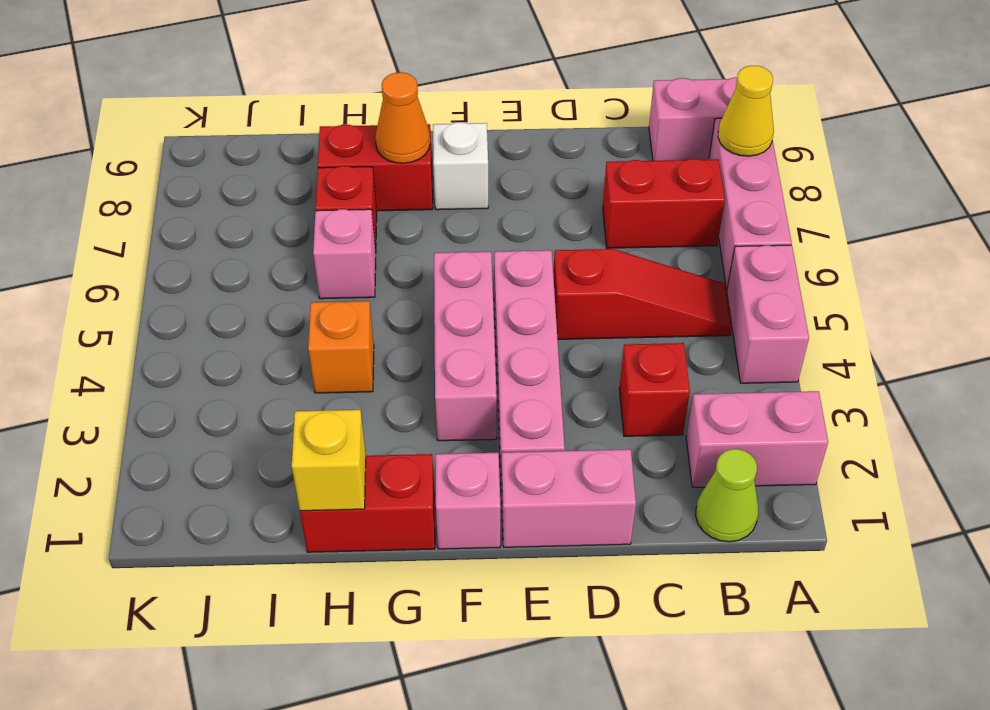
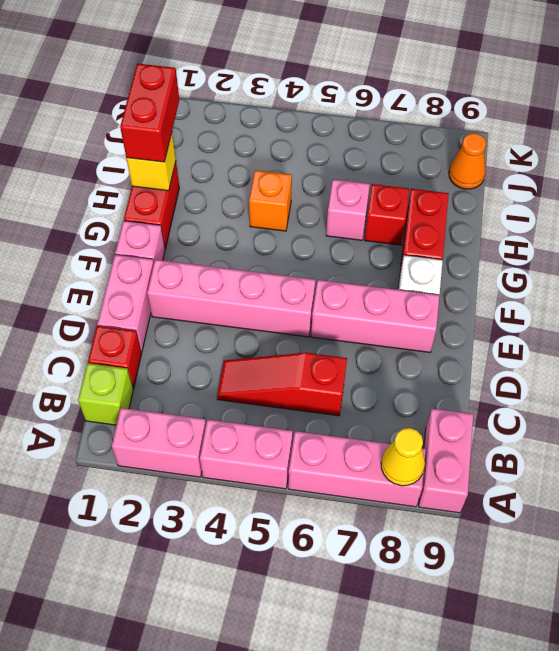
pink brick A2:B2 level 1 -> pink brick A2:A3 level 1
lime cone B1 level 1 -> lime brick B1 level 1
red slope B5:D5 level 1 top D -> red slope C4:C6 level 1 top 6
red brick B7:C7 level 1 -> red brick H1:I1 level 3
red brick C3 level 1 -> red brick C1 level 1
pink brick F3:F5 level 1 -> pink brick E6:E8 level 1
orange cone G8 level 2 -> orange cone J9 level 1

